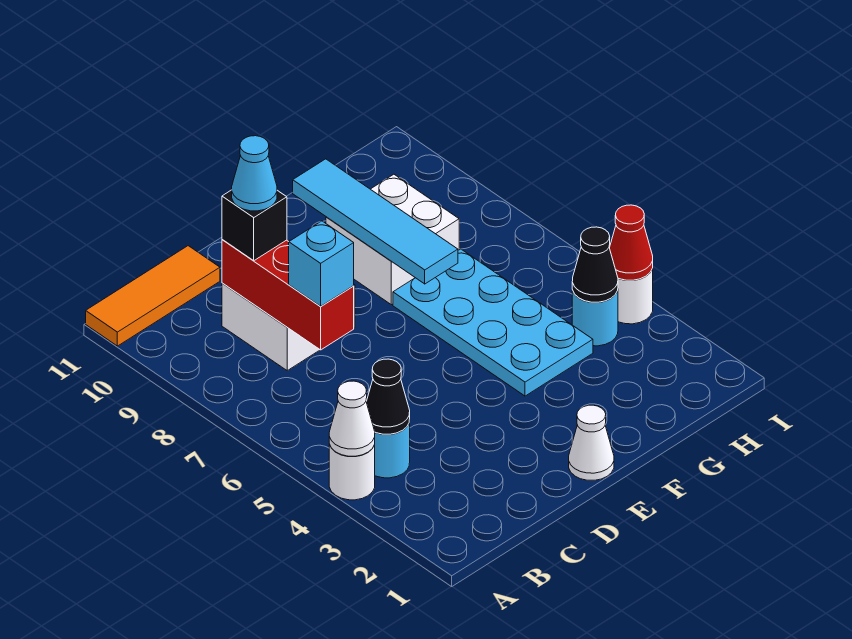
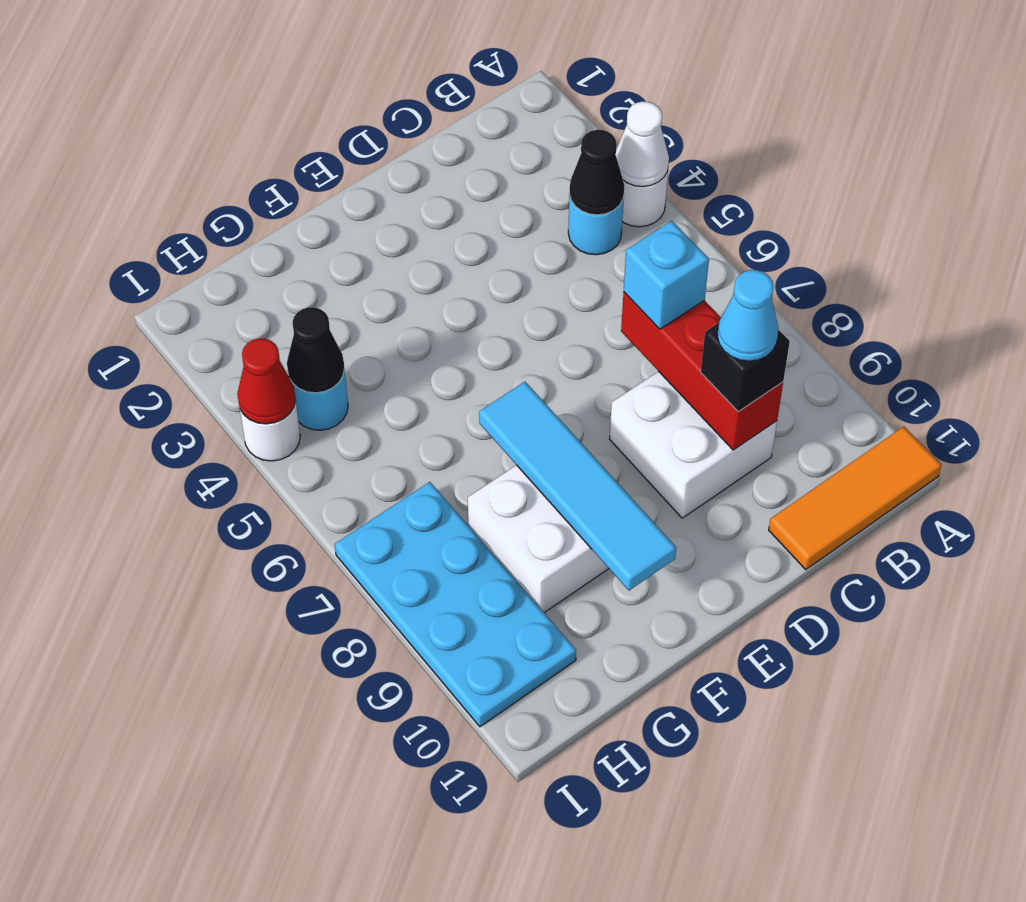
white cone E1 level 1 -> none
cyan plate F4:G7 level 1 -> cyan plate H7:I10 level 1

